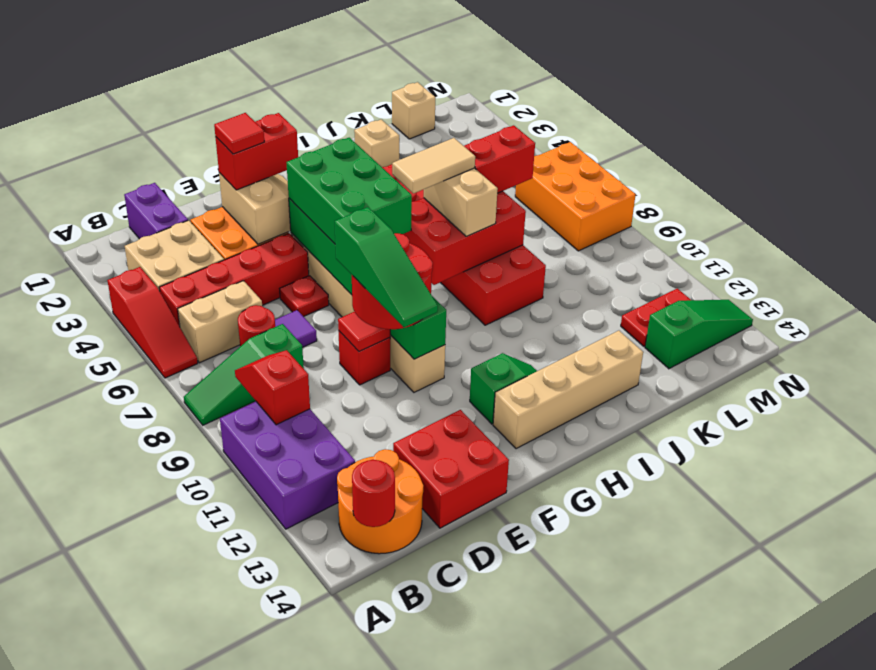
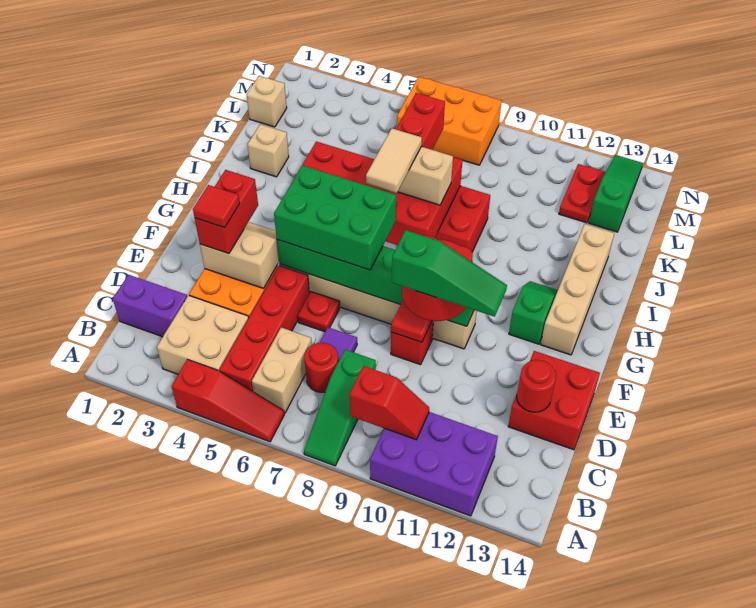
red slope B9:B10 level 2 top 10 -> red slope B9:B10 level 2 top 9
orange round brick B13:C14 level 1 -> none
red round brick B14 level 2 -> red round brick D13 level 2

